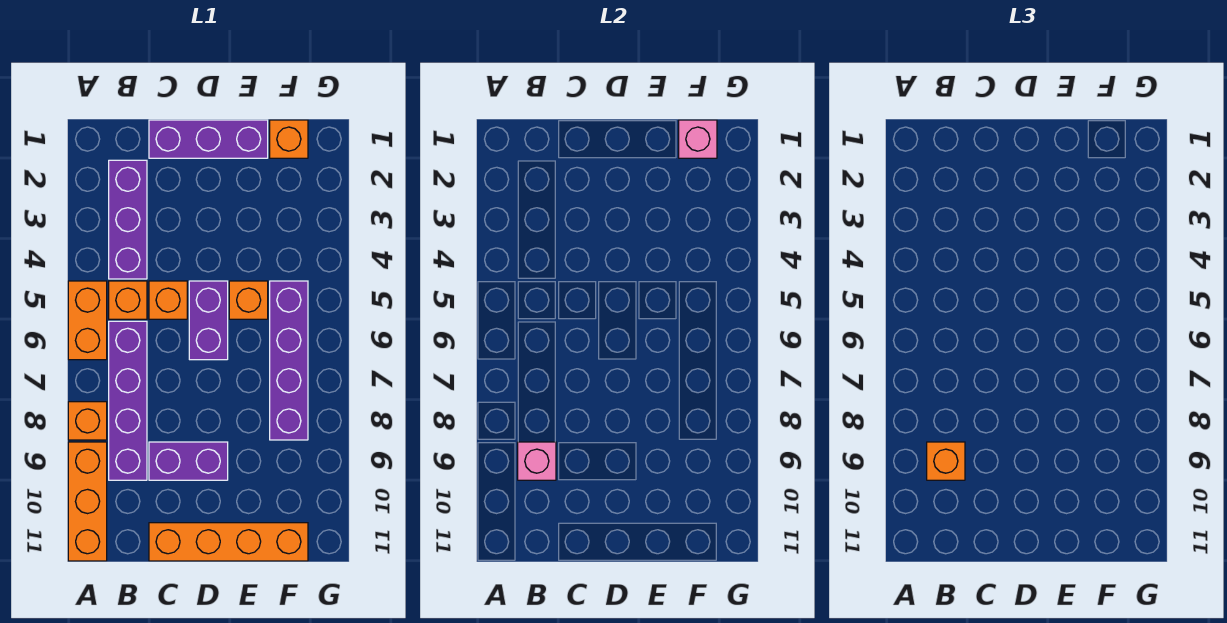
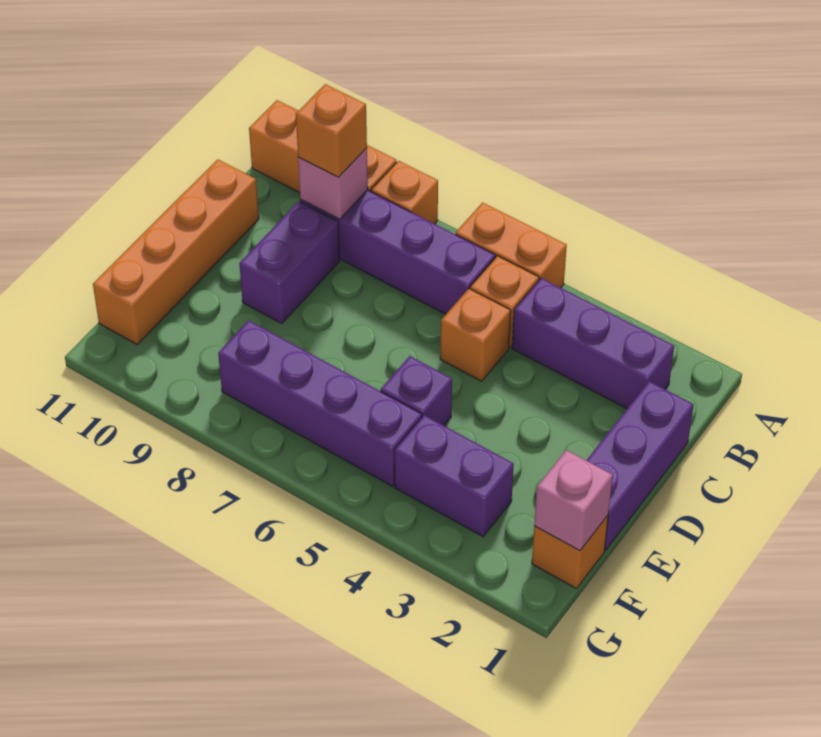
purple brick D5:D6 level 1 -> purple brick F3:F4 level 1
orange brick E5 level 1 -> purple brick E5 level 1

